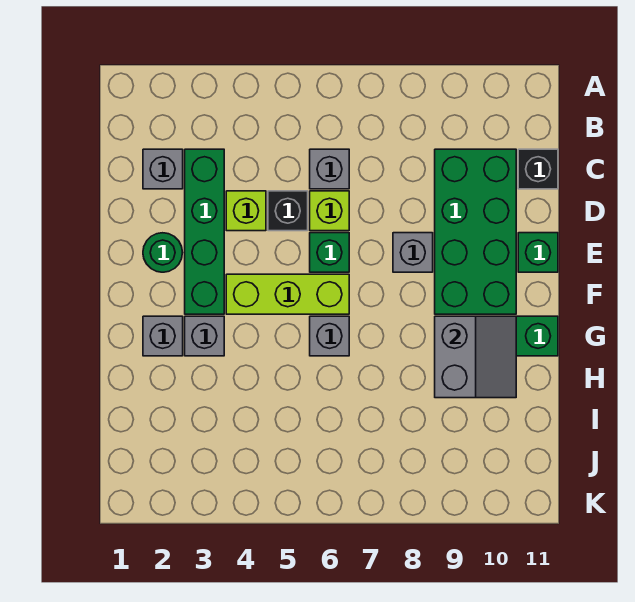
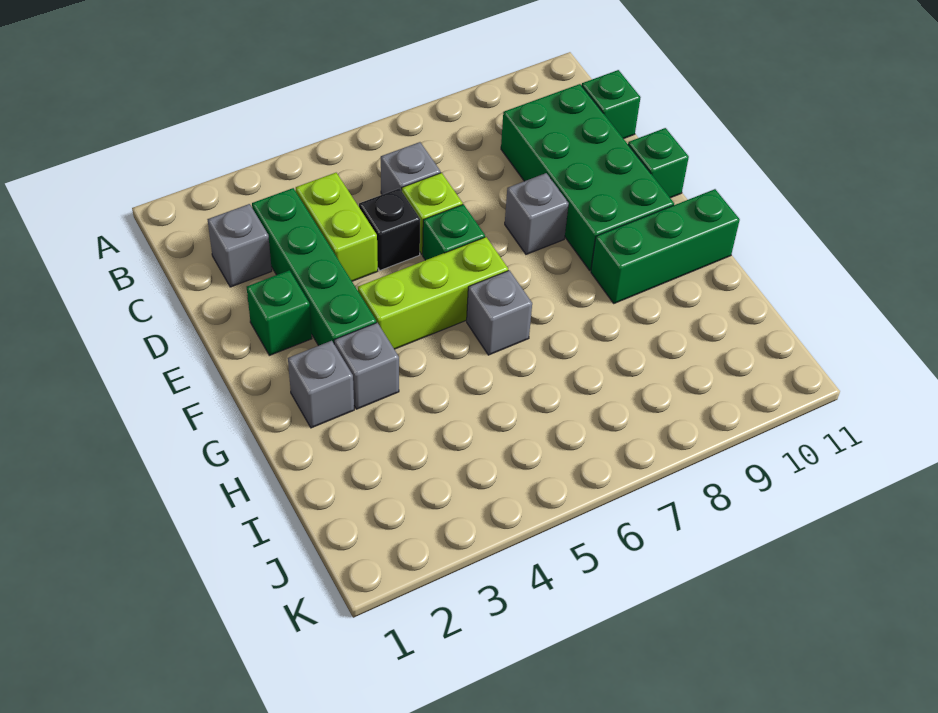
black brick C11 level 1 -> green brick C11 level 1
lime brick D4 level 1 -> lime brick C4:D4 level 1
green round brick E2 level 1 -> green brick E2 level 1
grey slope G9:H10 level 2 top 9 -> none

